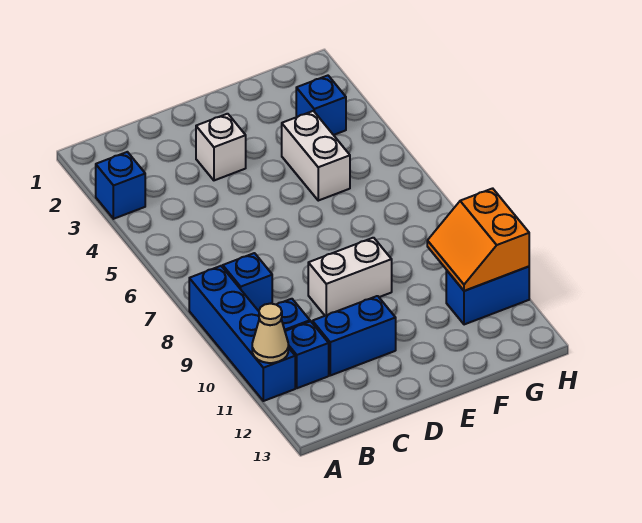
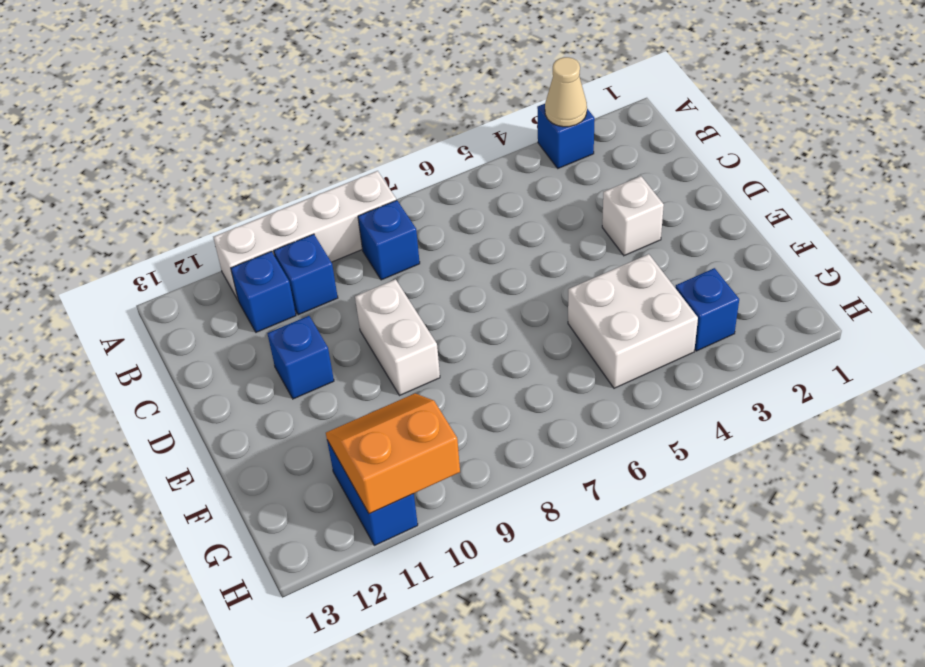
blue brick A8:A11 level 1 -> white brick A8:A11 level 1
tan cone A11 level 2 -> tan cone A3 level 2
blue brick C11:D11 level 1 -> blue brick D11 level 1
white brick F4:F5 level 1 -> white brick F4:G5 level 1

